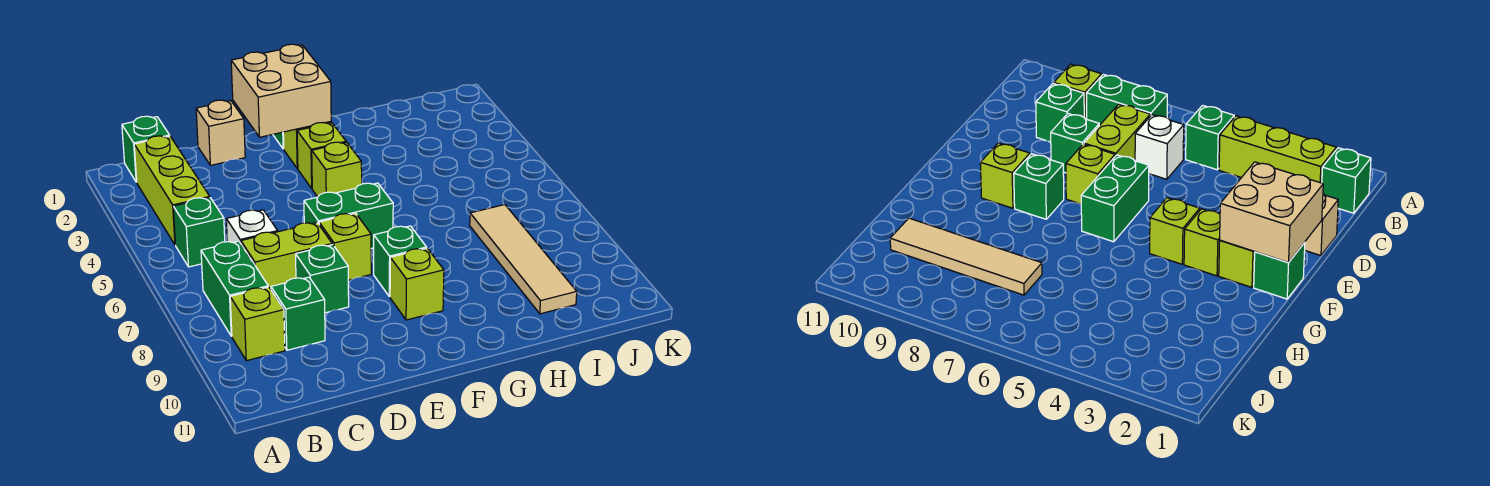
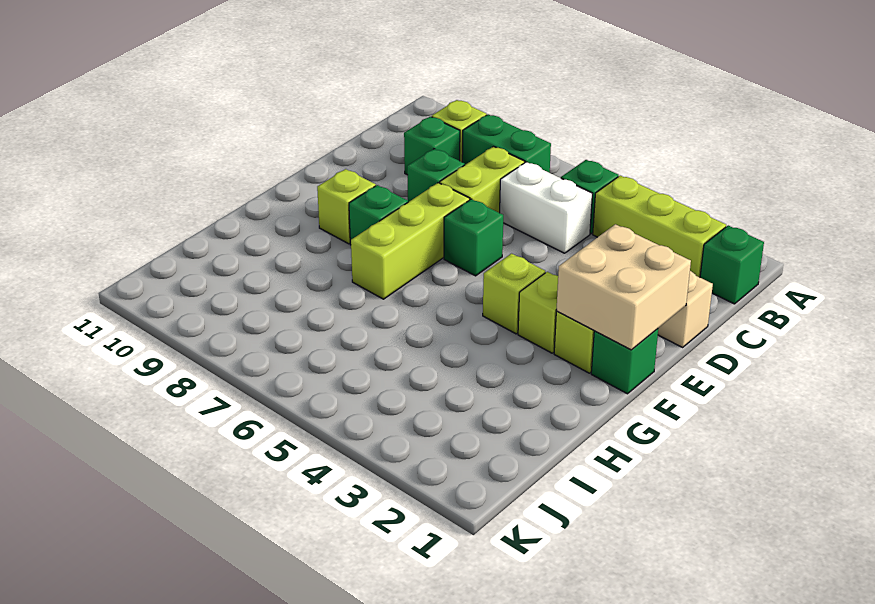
white brick C6 level 1 -> white brick C5:C6 level 1
green brick E6:F6 level 1 -> green brick E6 level 1
lime brick E7 level 1 -> lime brick E7:G7 level 1
tan tile I7:I10 level 1 -> none

